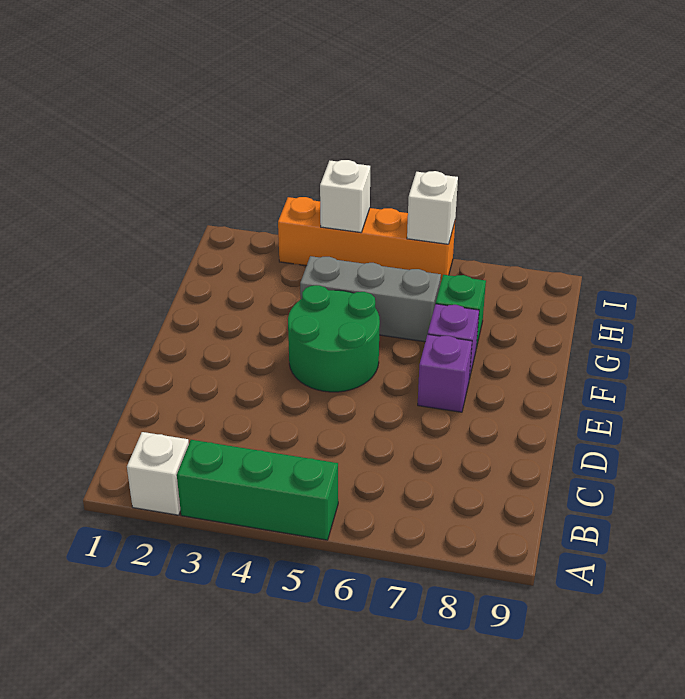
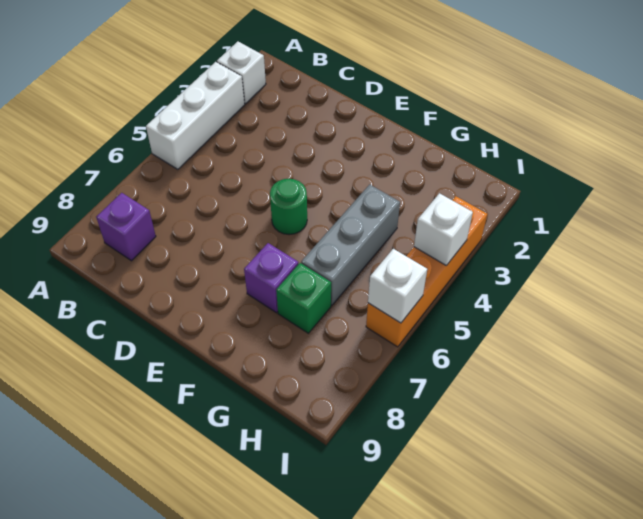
green brick A3:A5 level 1 -> white brick A3:A5 level 1
green round brick E4:F5 level 1 -> green round brick E5 level 1
purple brick E7 level 1 -> purple brick B8 level 1

